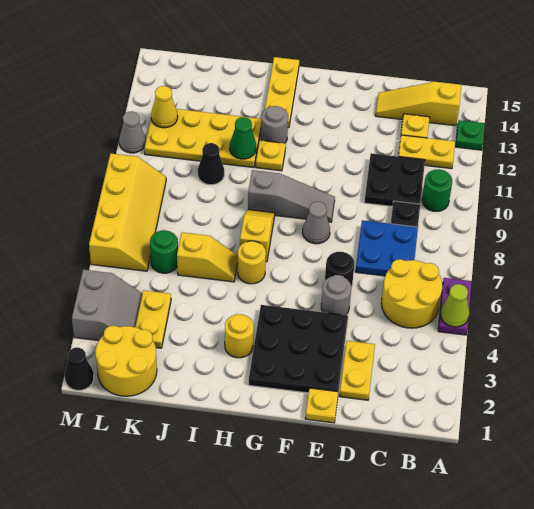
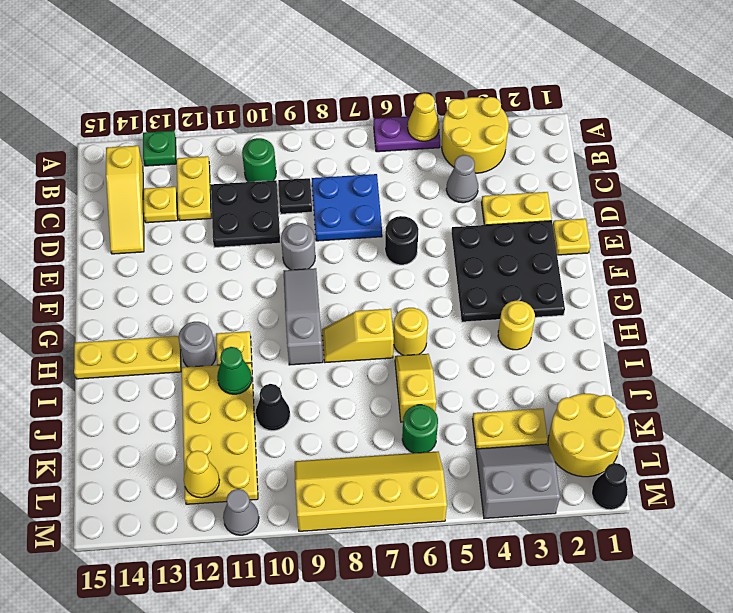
lime cone A5 level 2 -> yellow cone A5 level 2
yellow round brick B5:C6 level 1 -> yellow round brick A3:B4 level 1
grey round brick E5 level 1 -> grey round brick E9 level 1
grey cone F8 level 1 -> grey cone C4 level 1

